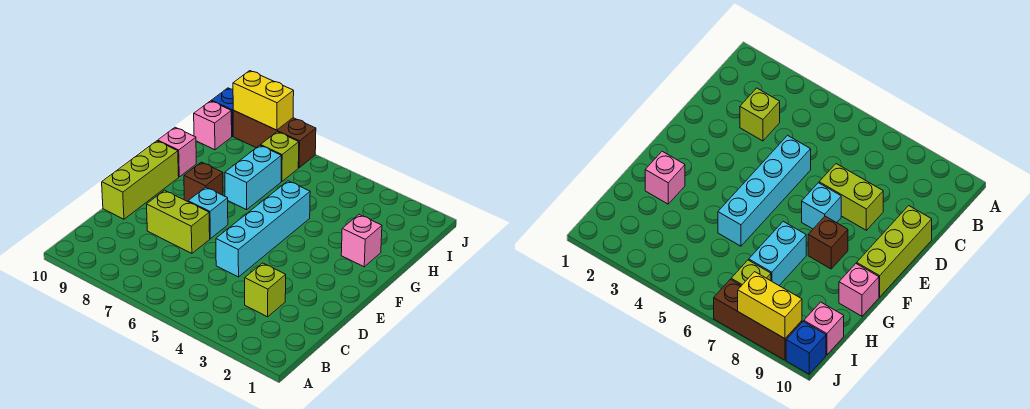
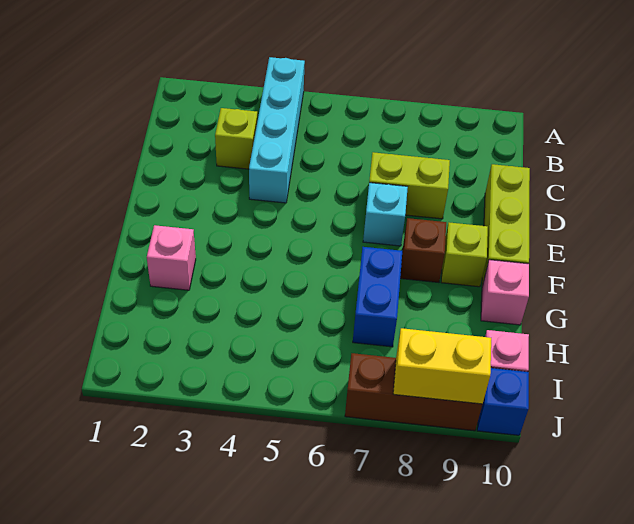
cyan brick D5:G5 level 1 -> cyan brick A4:D4 level 1
cyan brick G7:H7 level 1 -> blue brick G7:H7 level 1
lime brick I7 level 1 -> lime brick F9 level 1

